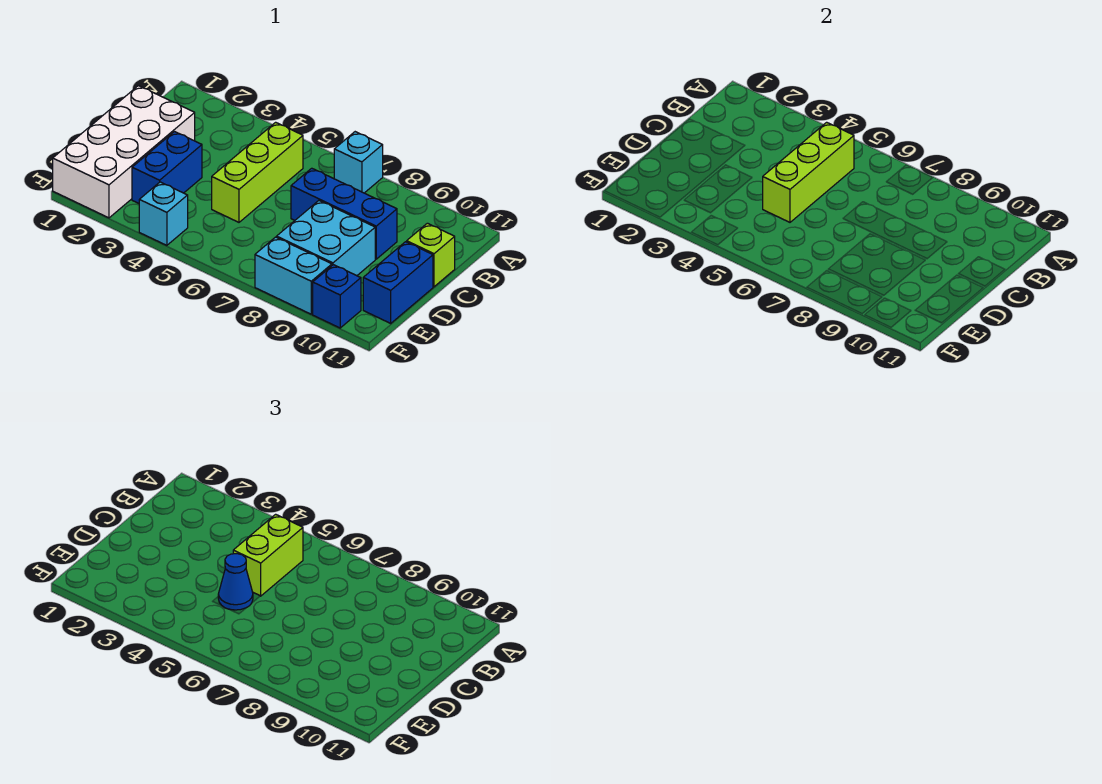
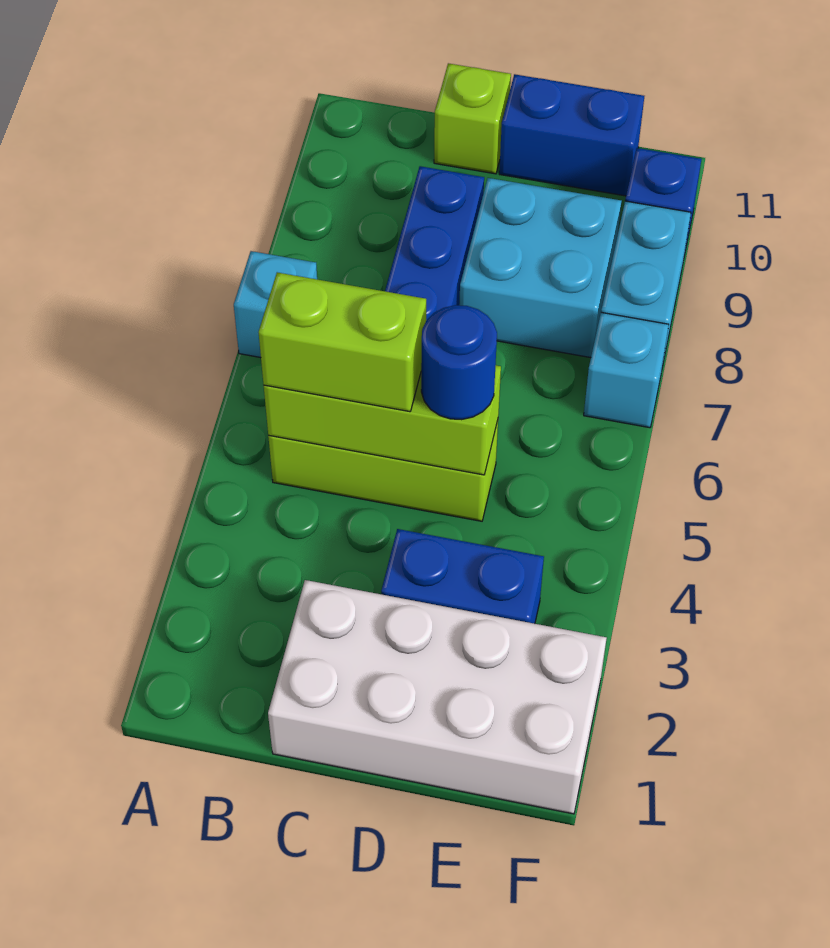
blue cone D5 level 3 -> blue round brick D5 level 3
cyan brick F4 level 1 -> cyan brick F7 level 1

